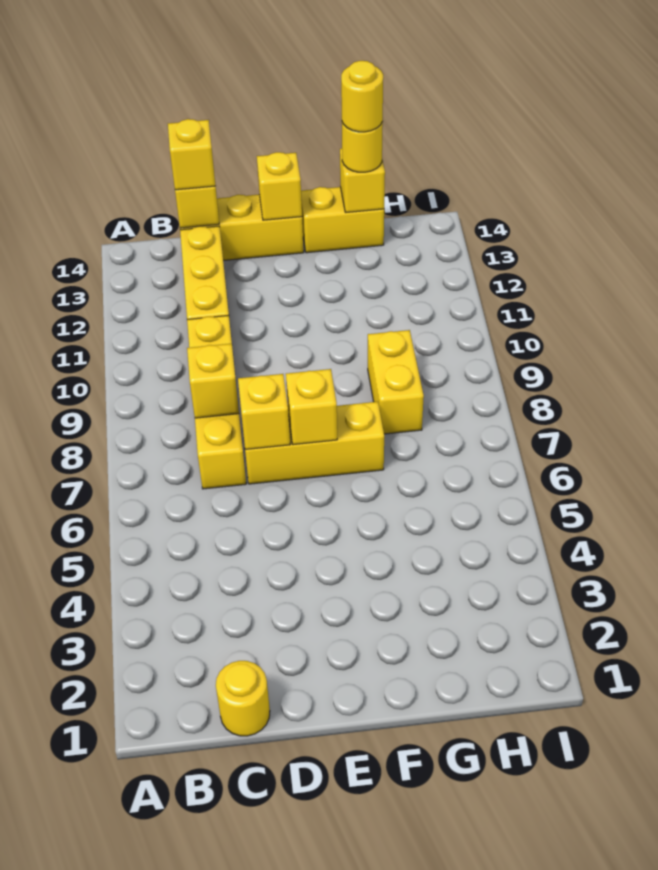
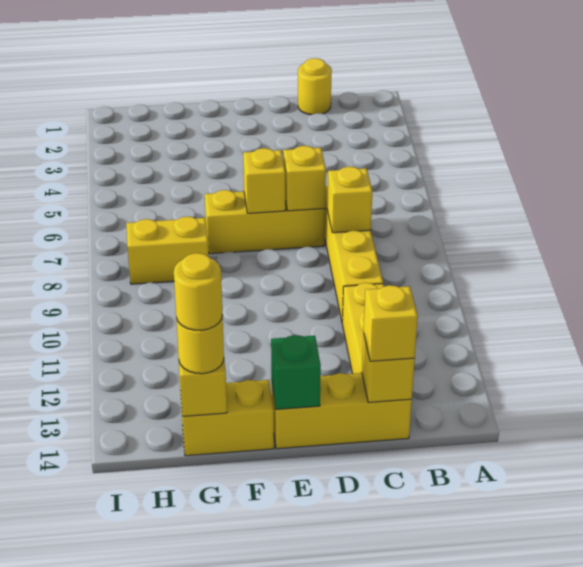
yellow brick E14 level 2 -> green brick E14 level 2
yellow brick G8:G9 level 1 -> yellow brick G8:H8 level 1

